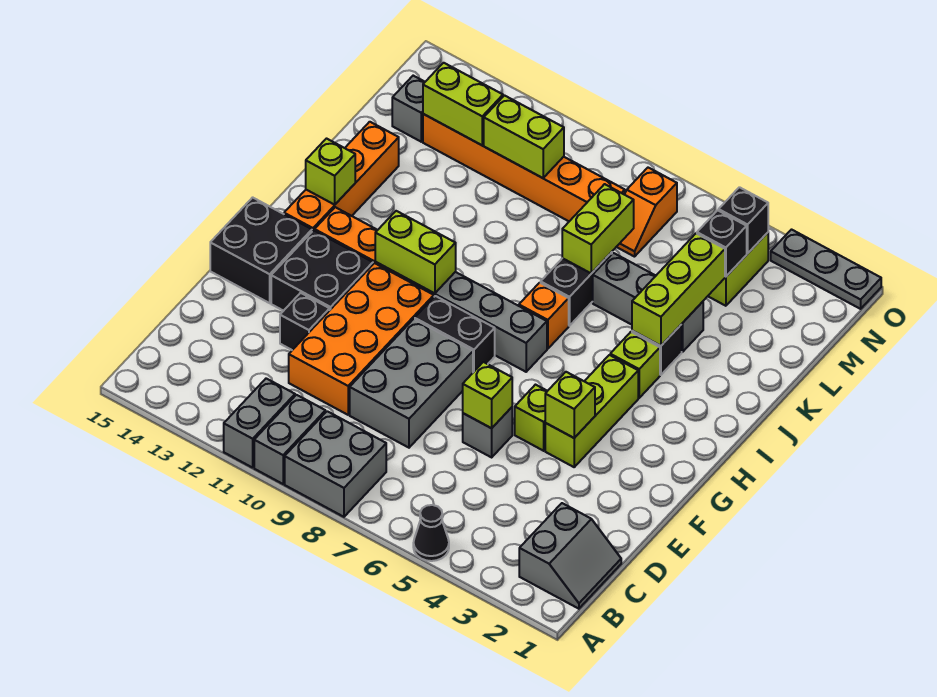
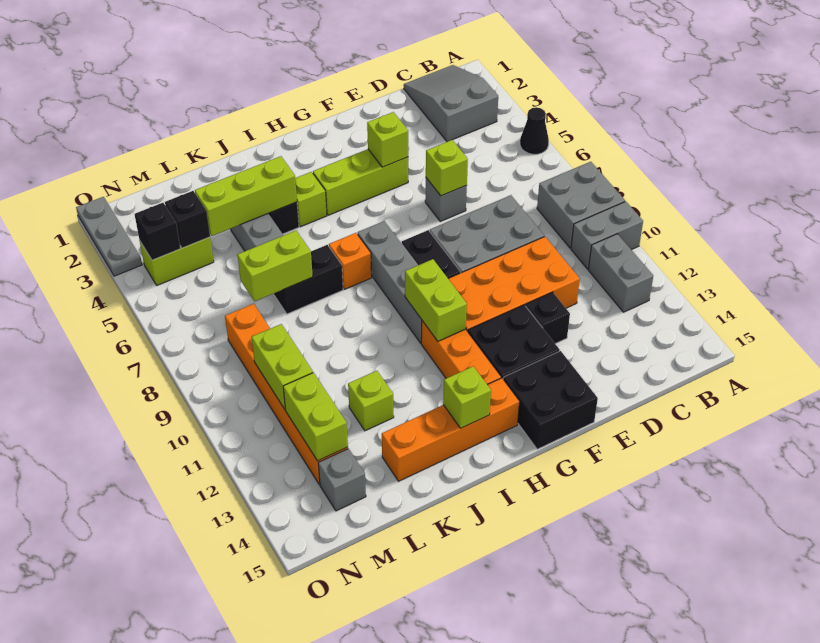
grey brick A11:B11 level 1 -> grey brick B11:B12 level 1
grey slope B1:C2 level 1 top 2 -> grey slope B1:C3 level 1 top 3
lime brick F5 level 1 -> lime brick K12 level 1
orange slope M7:N7 level 1 top N -> none

